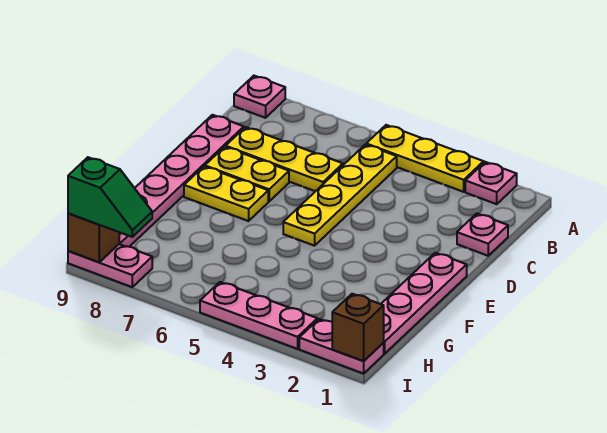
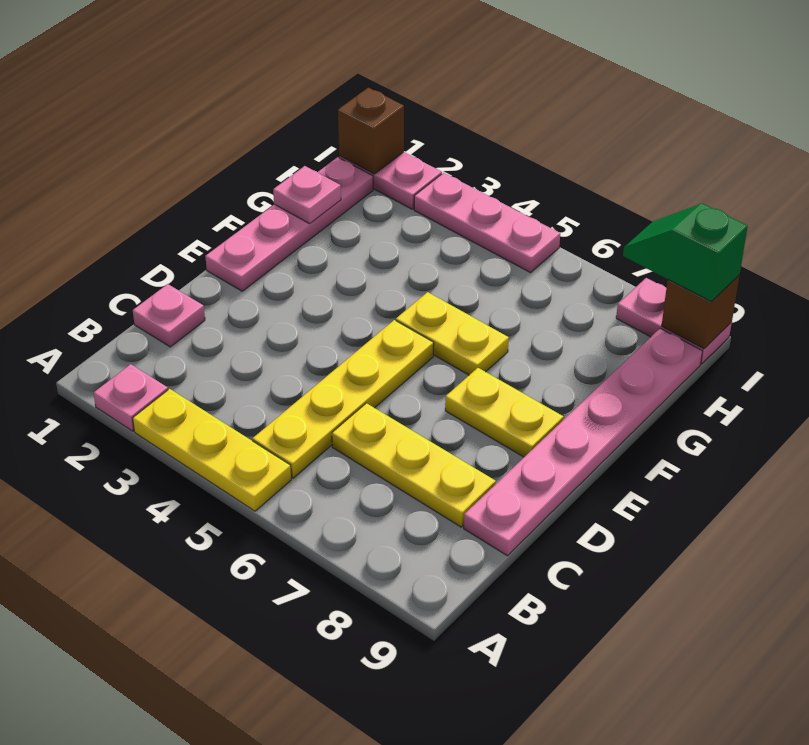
pink plate A9 level 1 -> pink plate G1 level 2
yellow plate D7:D8 level 1 -> yellow plate F5:F6 level 1

